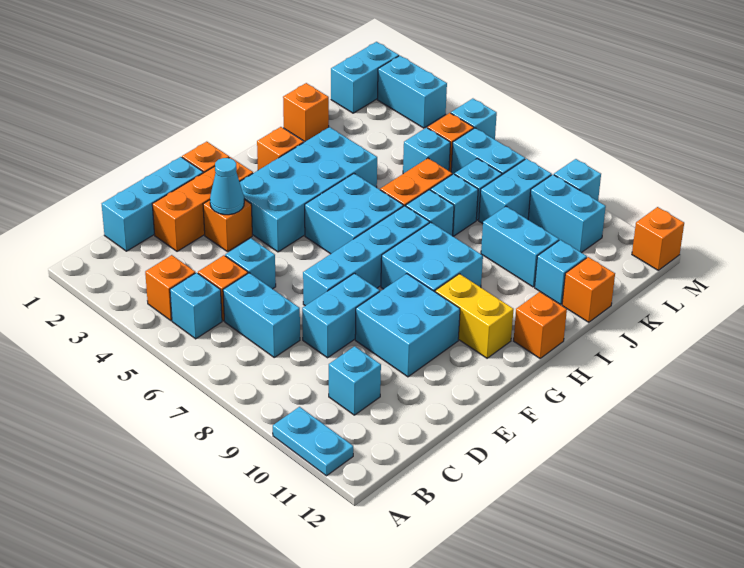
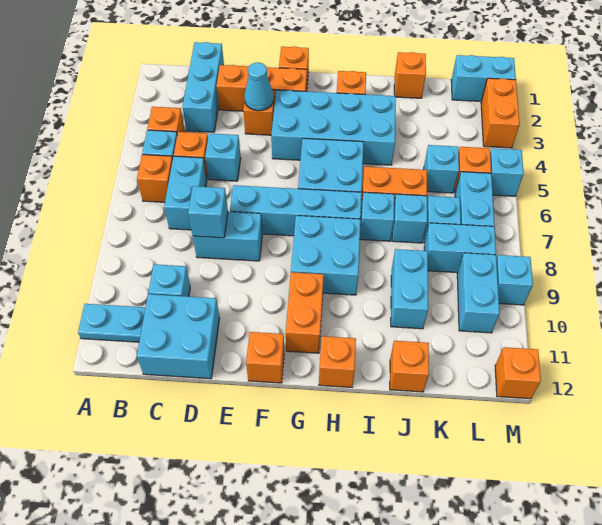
cyan plate A10:A11 level 1 -> cyan plate A11:B11 level 1
none -> orange brick B6 level 1
cyan brick C1:E1 level 1 -> cyan brick C1:C3 level 1
cyan brick E9:F10 level 1 -> cyan brick C11:D12 level 1
none -> orange brick F12 level 1
yellow brick G10:G11 level 1 -> orange brick G10:G11 level 1
cyan brick J11 level 1 -> cyan brick D8 level 2
cyan brick M2:M3 level 1 -> orange brick M2:M3 level 1

